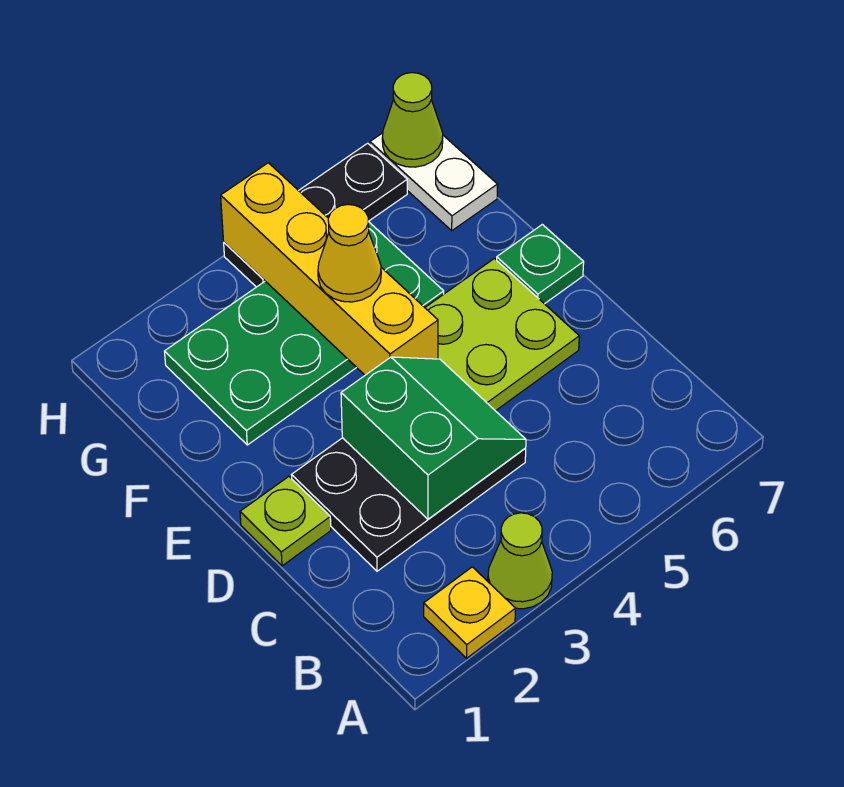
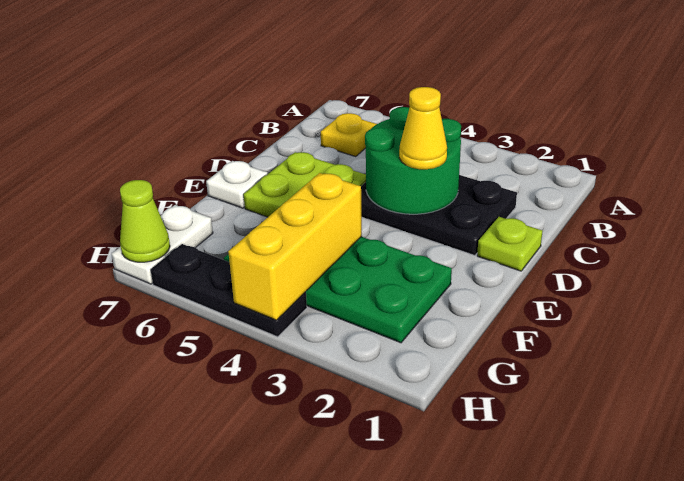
yellow plate A2 level 1 -> yellow plate B6 level 1
lime cone A3 level 1 -> none
green slope C3:D4 level 2 top 3 -> green round brick C3:D4 level 2
yellow brick E4:H4 level 2 -> yellow brick F4:H4 level 2
green plate E7 level 1 -> white plate E7 level 1
yellow cone F4 level 3 -> yellow cone D3 level 3

